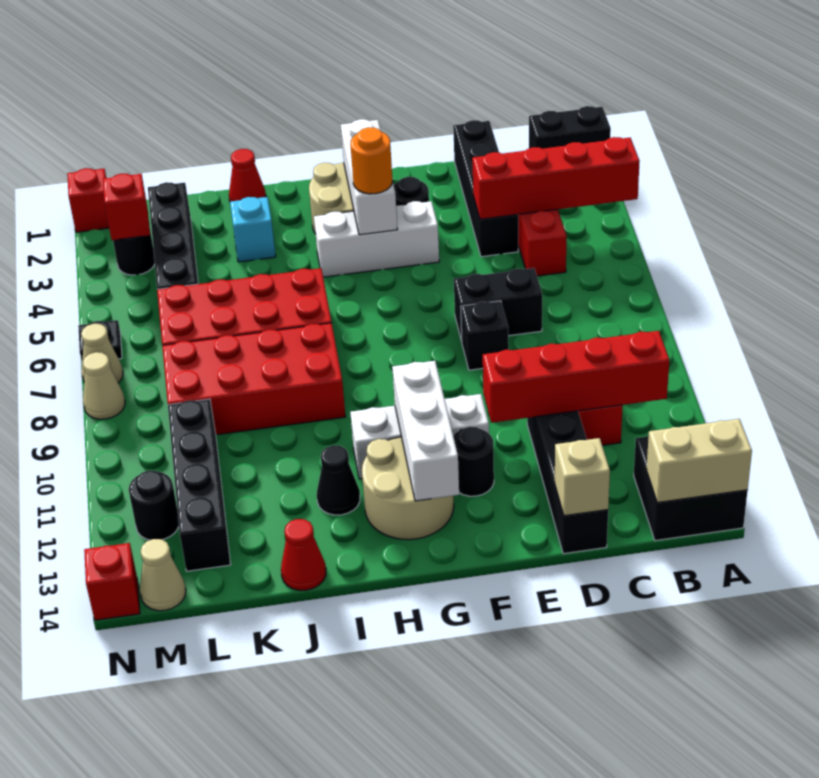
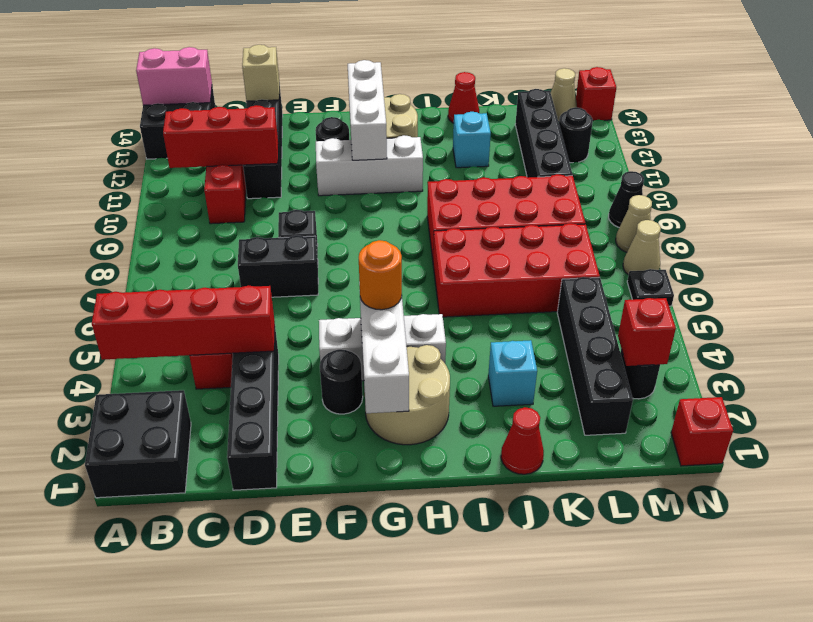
black brick A1:B1 level 1 -> black brick A1:B2 level 1
tan brick A14:B14 level 2 -> pink brick A14:B14 level 2
red brick B11:E11 level 2 -> red brick B11:D11 level 2
black cone I12 level 1 -> black cone N9 level 1
none -> cyan brick J12 level 1

